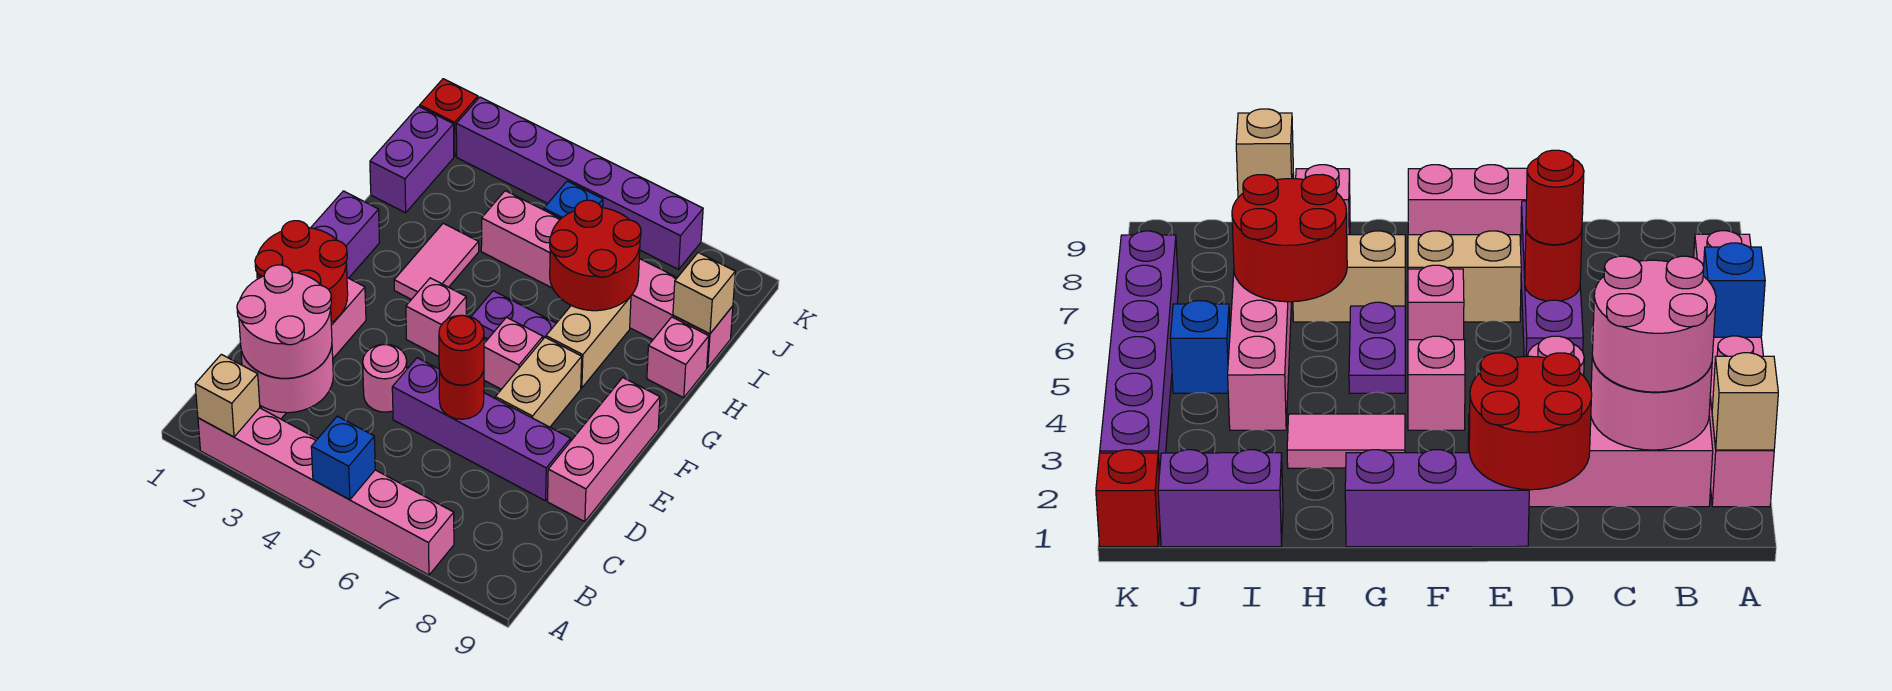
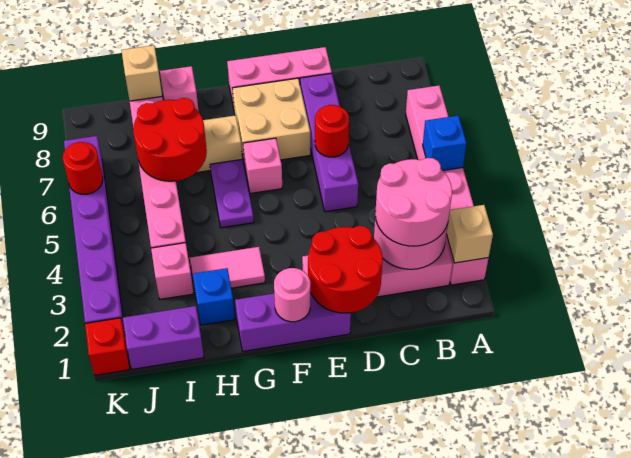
pink round brick D4 level 1 -> pink round brick F1 level 2
red round brick D6 level 3 -> red round brick K6 level 2
tan brick E7:F7 level 1 -> tan brick E7:F8 level 1
pink brick F4 level 1 -> pink brick I3 level 1
blue brick J5 level 1 -> blue brick H2 level 1

